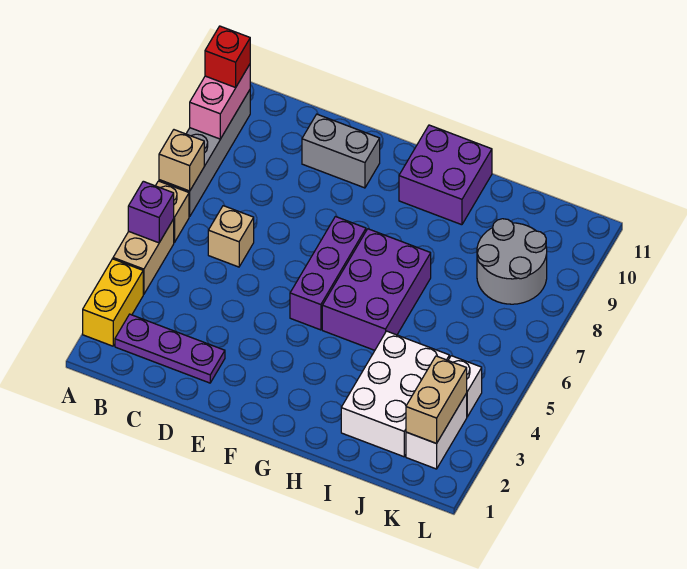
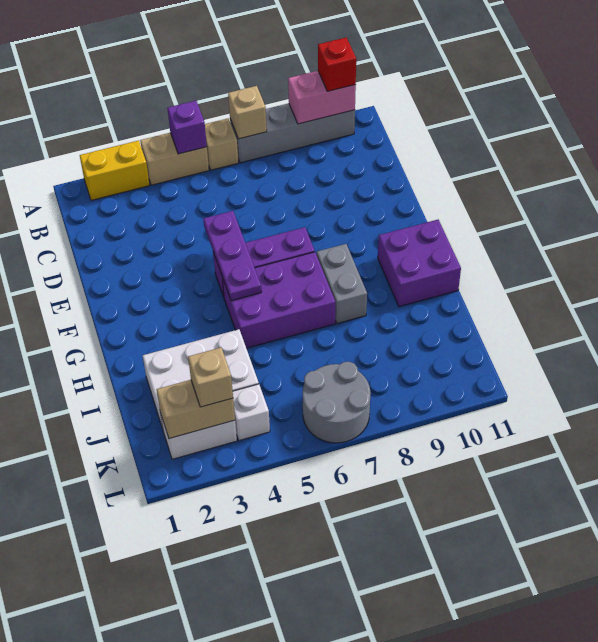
purple plate B2:D2 level 1 -> purple plate E5:G5 level 2
tan brick C6 level 1 -> tan brick K3 level 3
grey brick D10:E10 level 1 -> grey brick G8:H8 level 1
grey round brick J8:K9 level 1 -> grey round brick K6:L7 level 1

